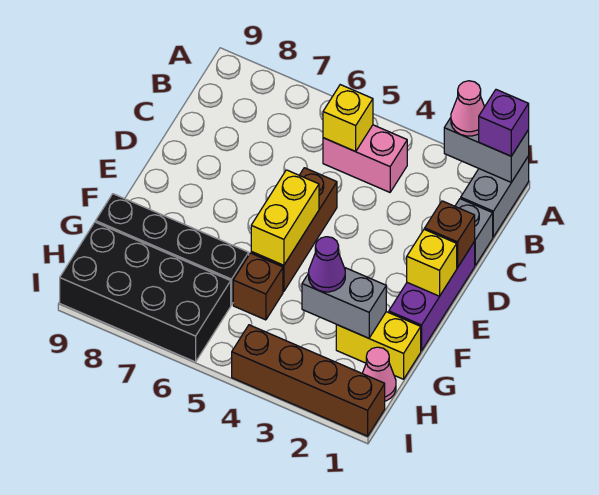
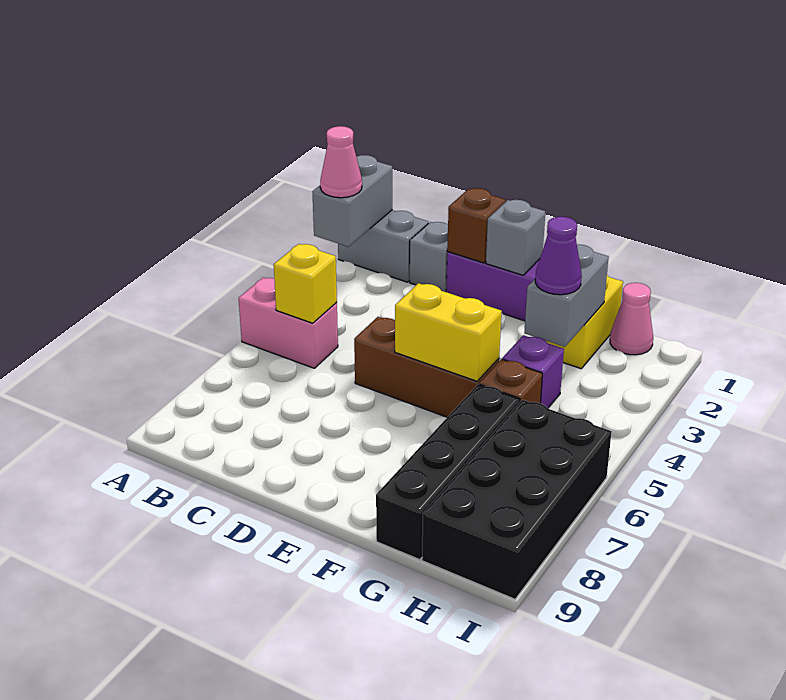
purple brick A1 level 3 -> purple brick G4 level 1
pink brick B4:B5 level 1 -> pink brick A5:B5 level 1
yellow brick E1 level 2 -> grey brick E1 level 2
brown brick I1:I4 level 1 -> none

